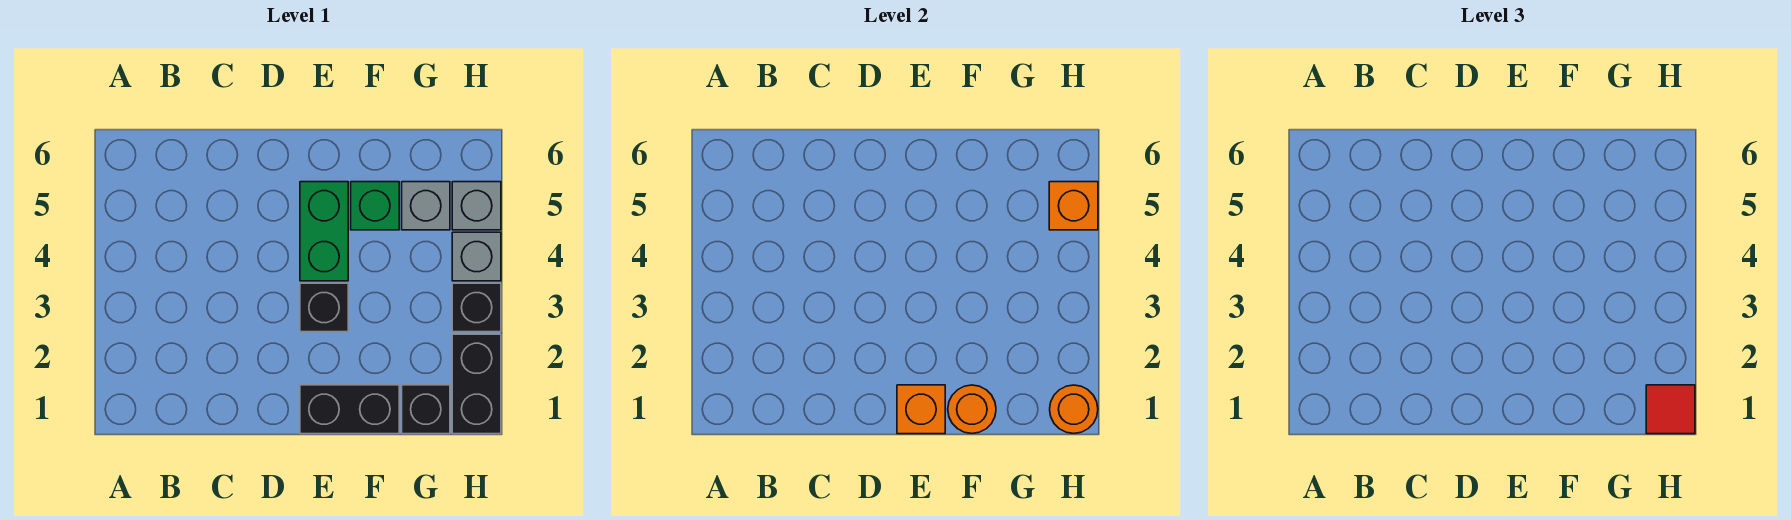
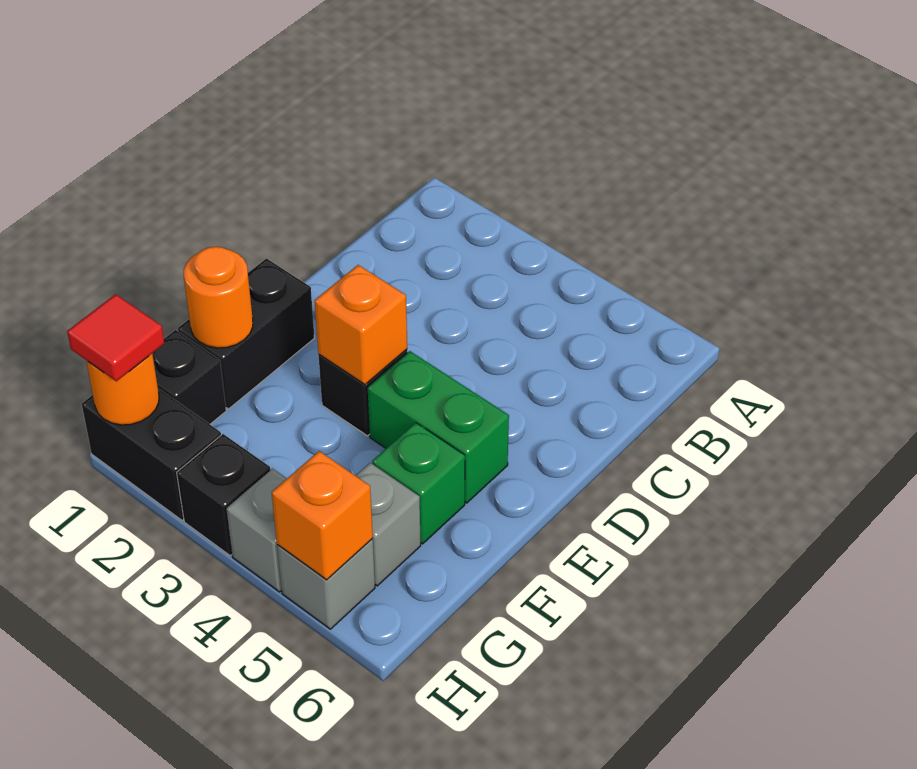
orange brick E1 level 2 -> orange brick E3 level 2

